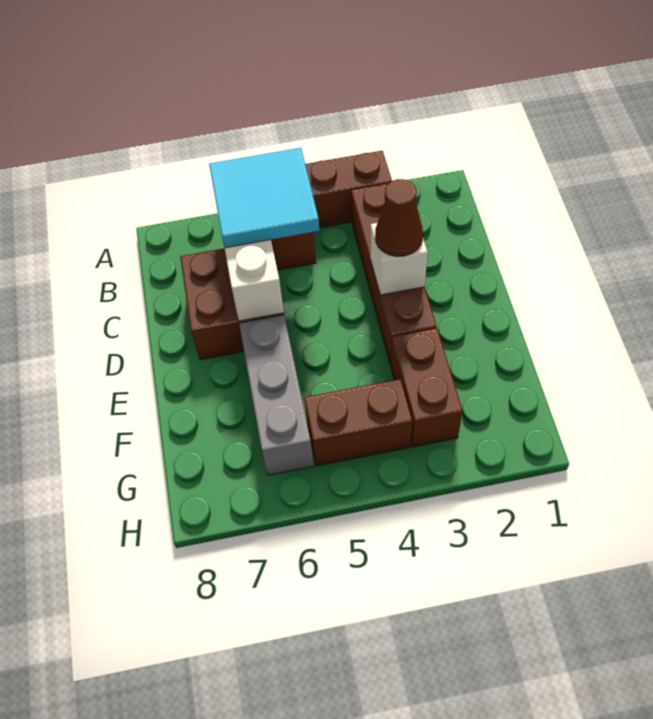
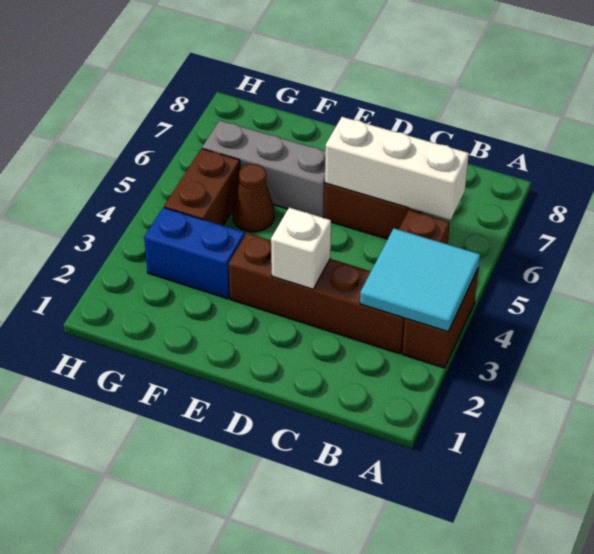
cyan tile B5:C6 level 3 -> cyan tile A3:B4 level 2
brown cone D3 level 3 -> brown cone F5 level 1
brown brick F3:G3 level 1 -> blue brick F3:G3 level 1

